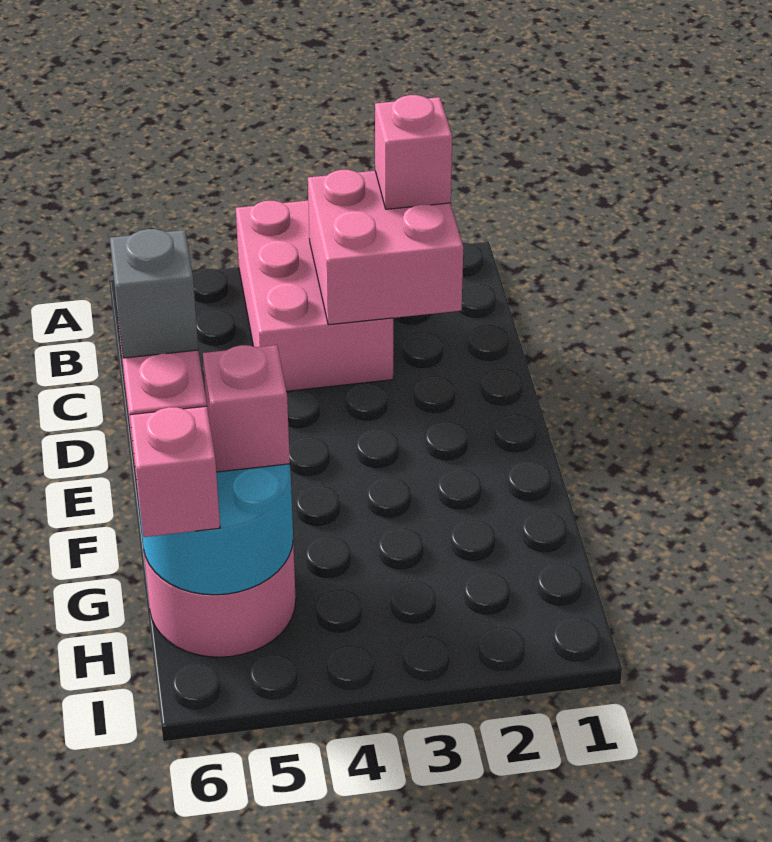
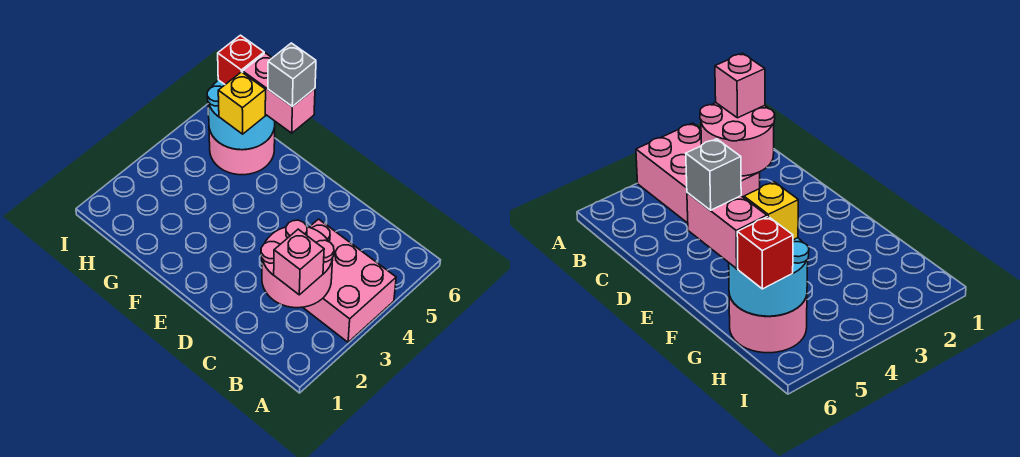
pink brick B2:C3 level 2 -> pink round brick B2:C3 level 2
pink brick G5 level 3 -> yellow brick G5 level 3
pink brick H6 level 3 -> red brick H6 level 3

